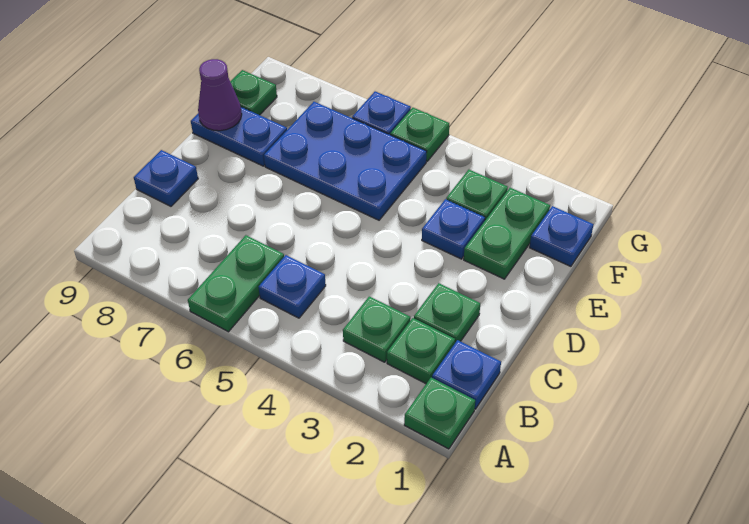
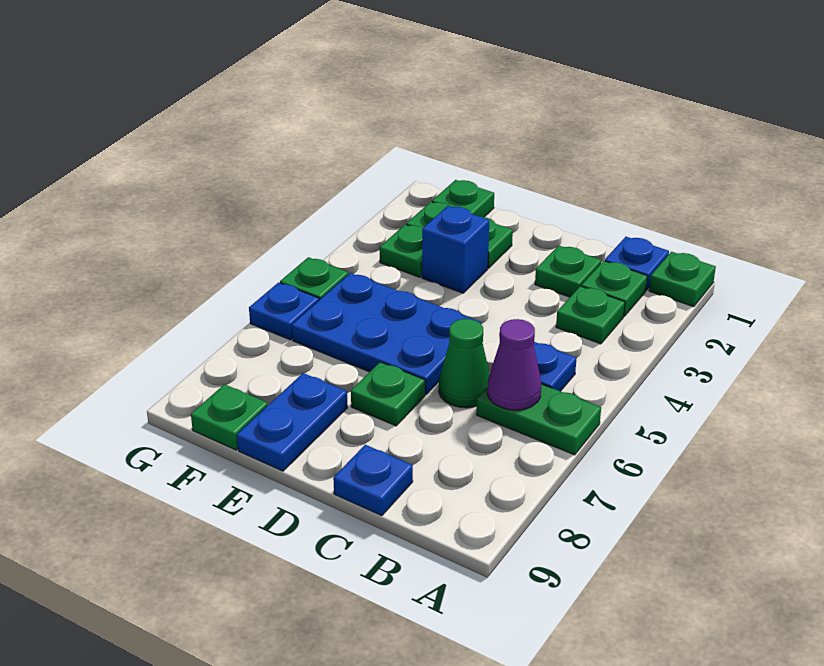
none -> green cone C6 level 1
none -> green plate D7 level 1
blue plate E3 level 1 -> blue brick E3 level 1
blue plate E5:F7 level 1 -> blue plate D5:F6 level 1
purple cone E9 level 2 -> purple cone B6 level 2
blue plate F1 level 1 -> green plate F1 level 1

